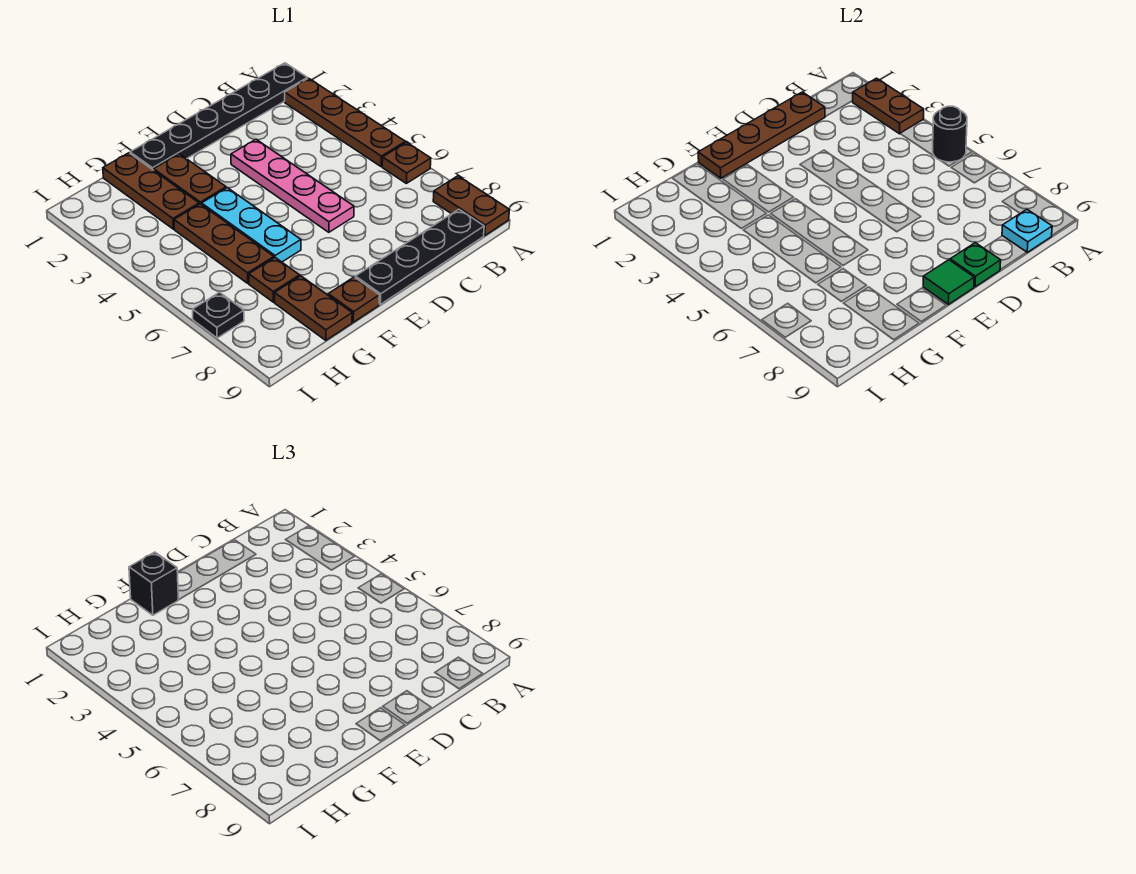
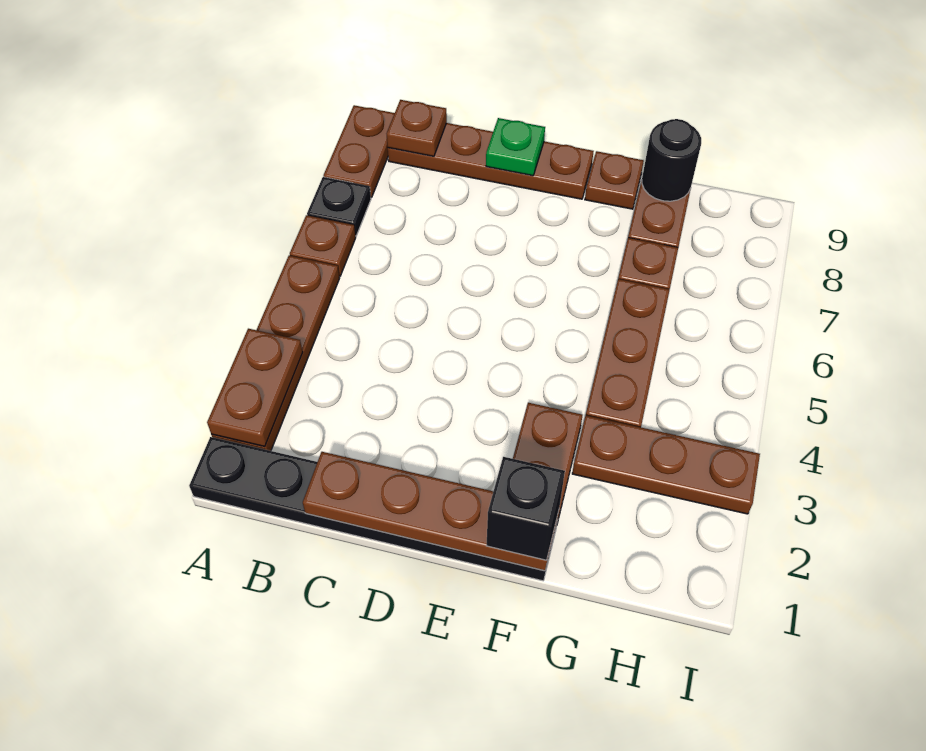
black round brick A5 level 2 -> black round brick G9 level 2
black plate B9:E9 level 1 -> brown plate B9:E9 level 1
cyan plate B9 level 2 -> brown plate B9 level 2
pink plate D3:D6 level 1 -> none
green tile E9 level 2 -> none
cyan plate F4:F6 level 1 -> none
brown plate G1:G3 level 1 -> brown plate G3:I3 level 1
black plate I7 level 1 -> black plate A7 level 1

